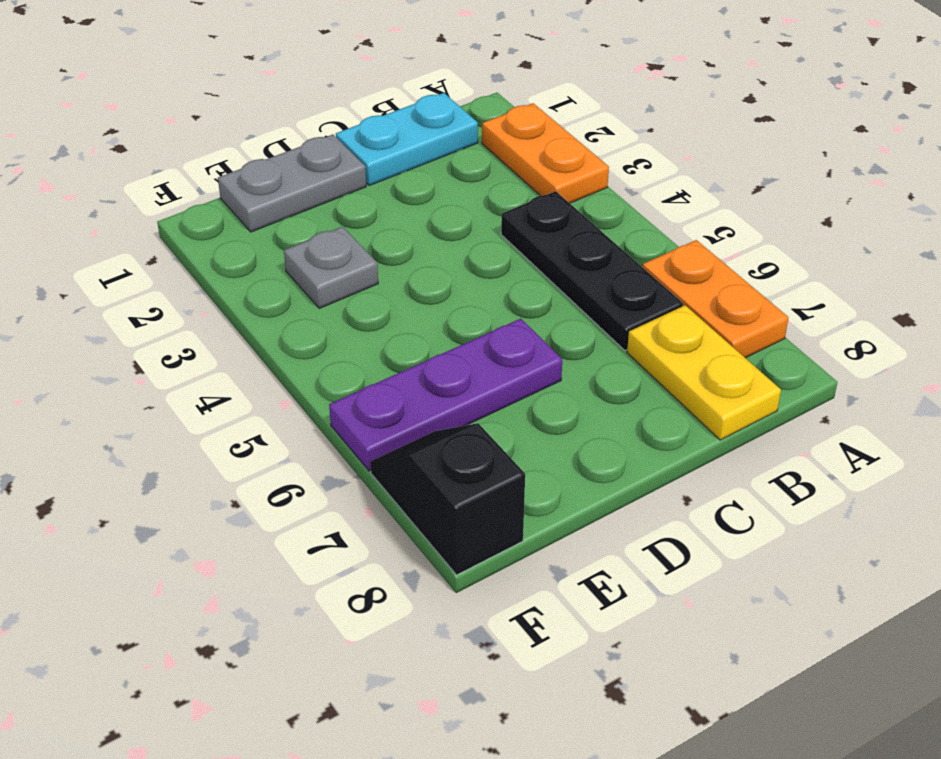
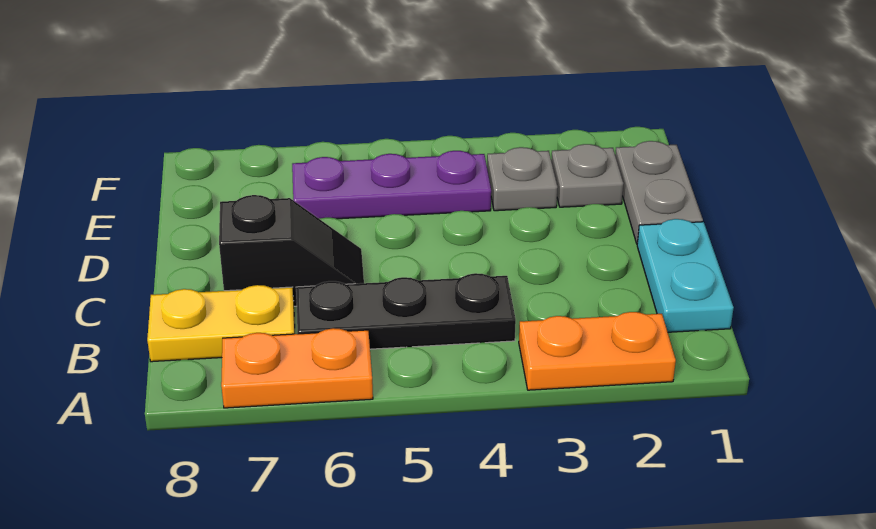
purple plate D6:F6 level 1 -> purple plate E4:E6 level 1
none -> grey plate E2 level 1
black slope F7:F8 level 1 top 8 -> black slope C6:C7 level 1 top 7

